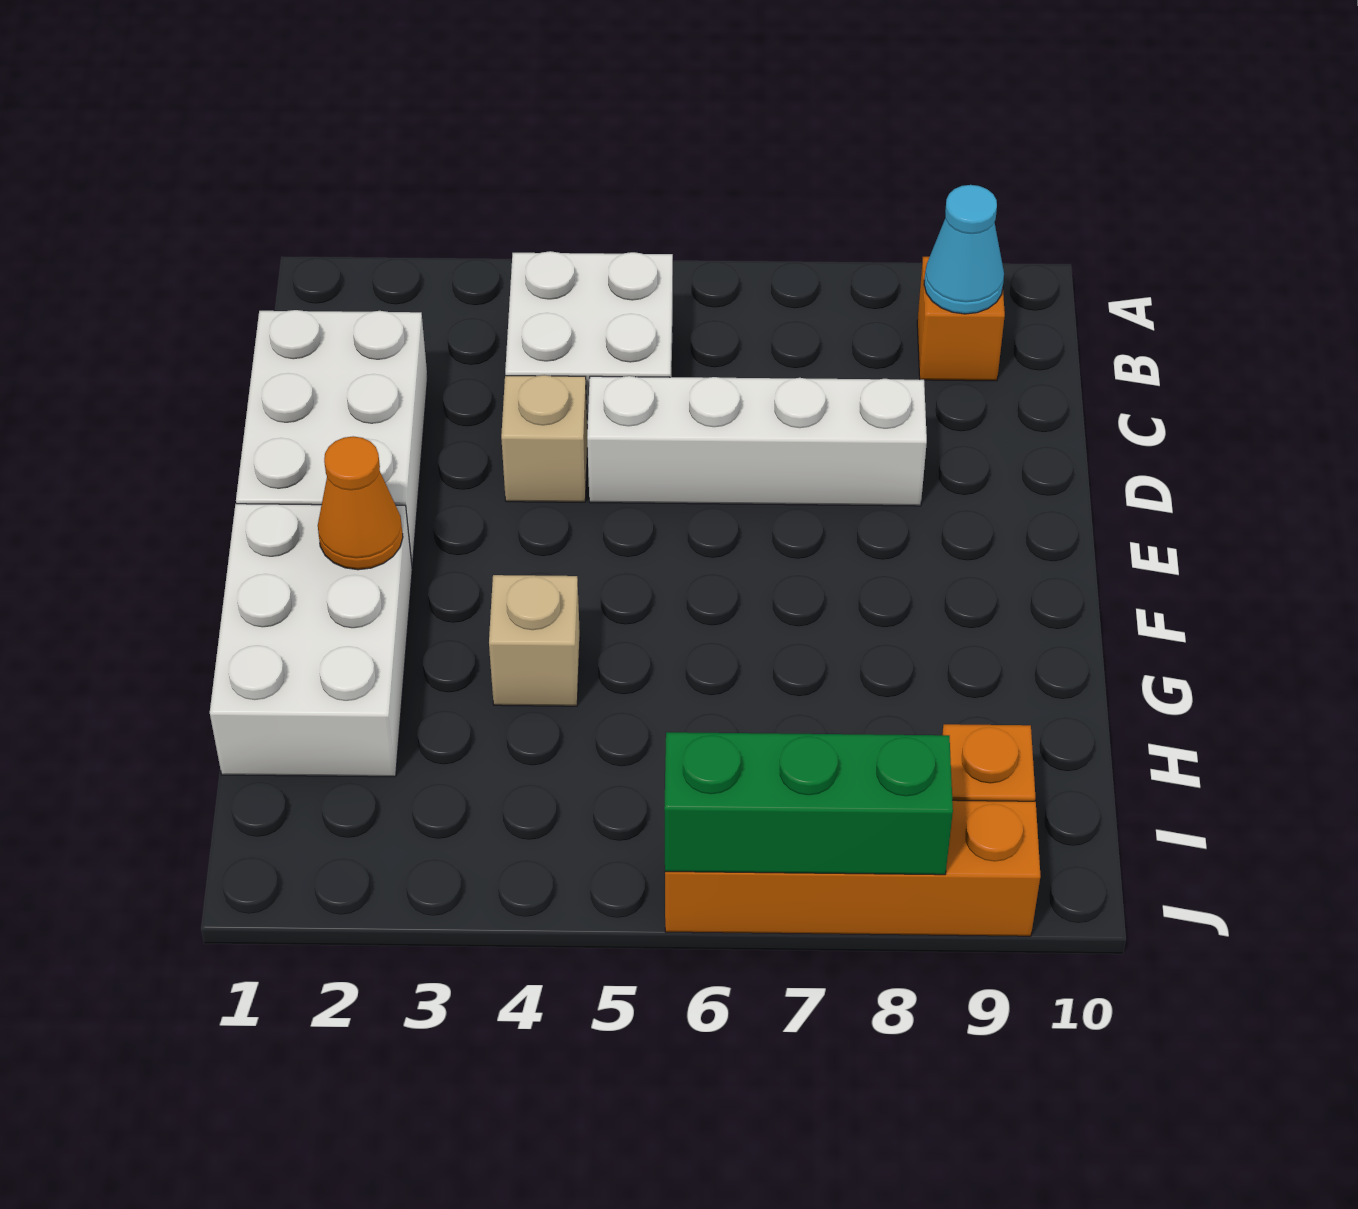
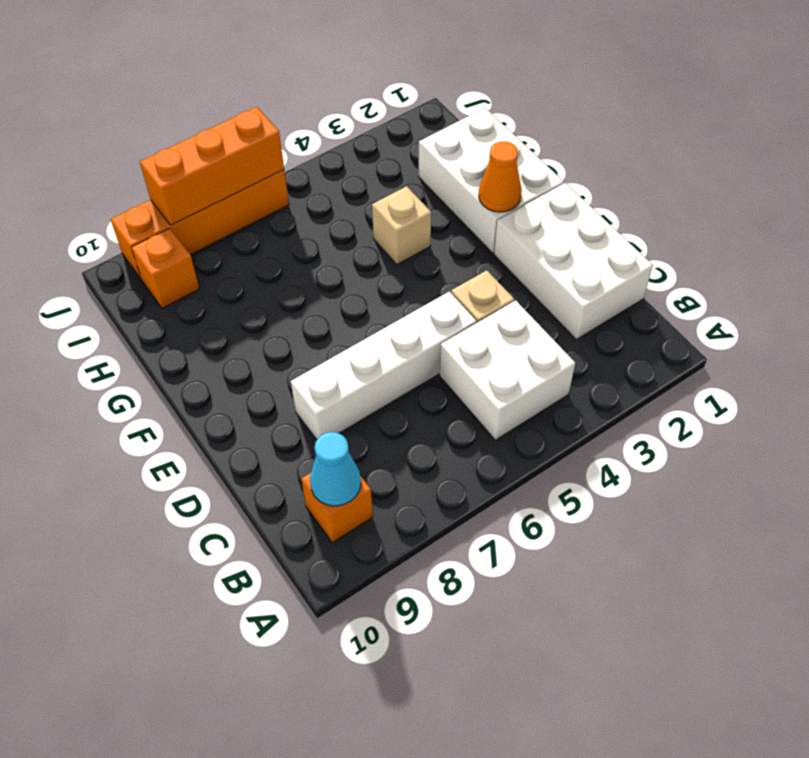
green brick J6:J8 level 2 -> orange brick J6:J8 level 2

